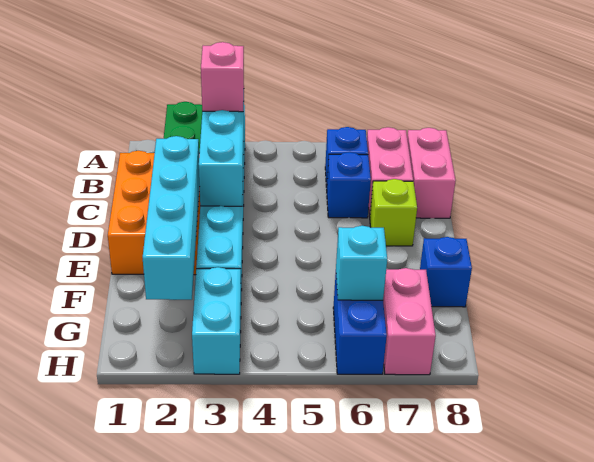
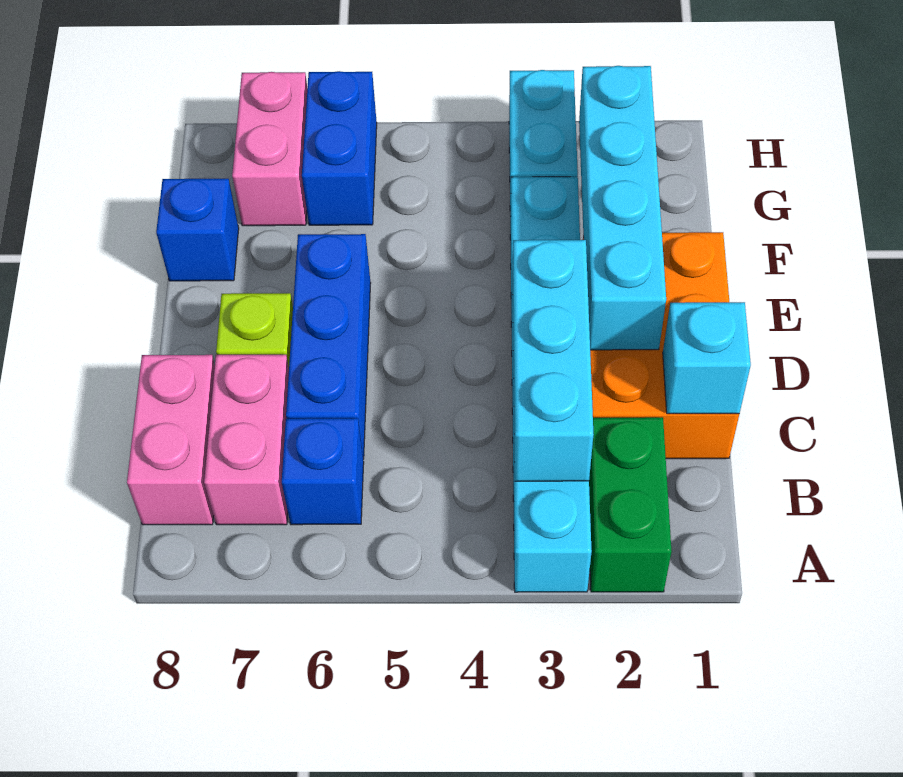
pink brick B3 level 3 -> none
blue brick C6 level 1 -> blue brick C6:E6 level 1
cyan brick G6 level 2 -> cyan brick C1 level 2

